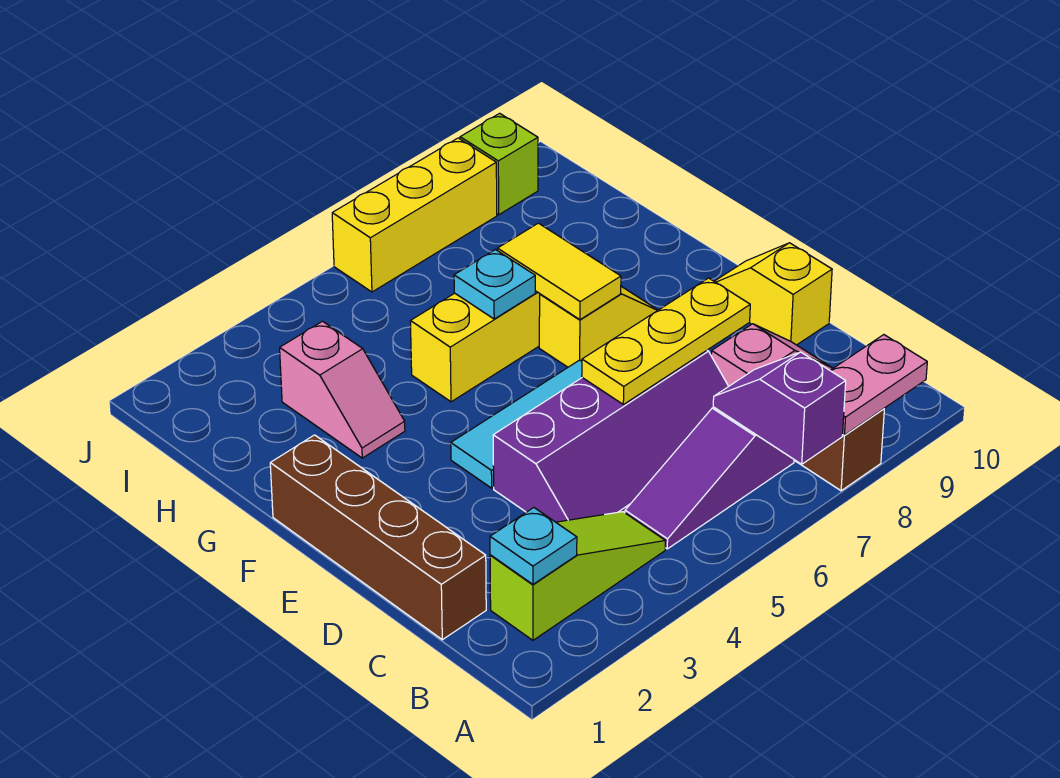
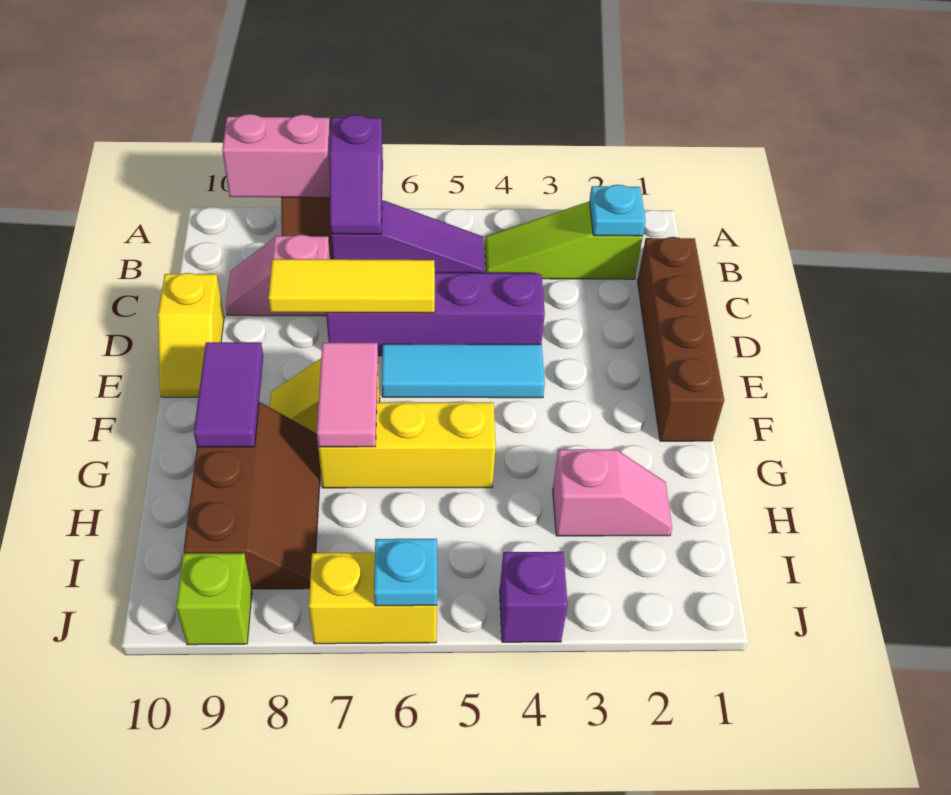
pink plate A8:A9 level 2 -> pink brick A8:A9 level 2
yellow plate D6:D8 level 2 -> yellow tile D6:D8 level 2
yellow tile F7:G7 level 2 -> pink tile F7:G7 level 2
none -> purple tile F9:G9 level 2
pink slope G3:H3 level 1 top H -> pink slope H2:H3 level 1 top 3
cyan plate G6 level 2 -> cyan plate J6 level 2
none -> brown slope G8:I9 level 1 top 9
none -> purple brick J4 level 1
yellow brick J6:J8 level 1 -> yellow brick J6:J7 level 1

